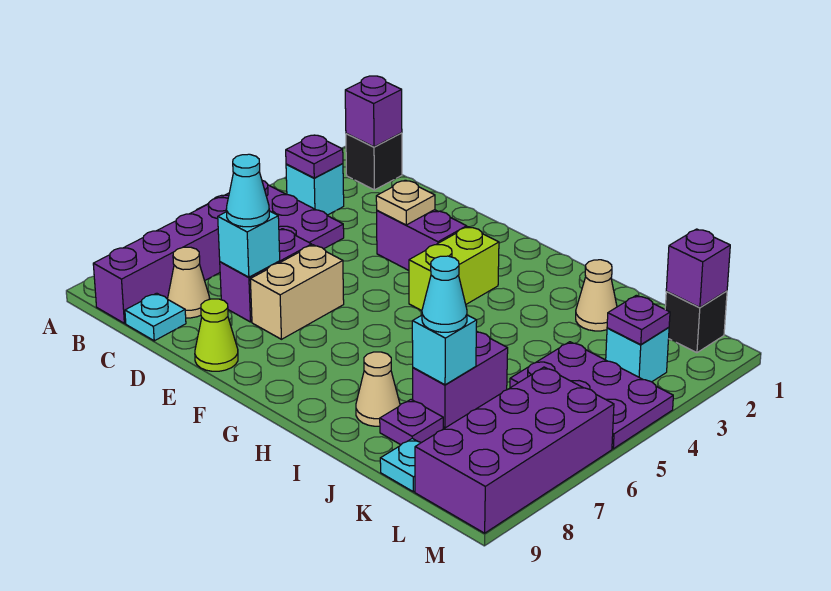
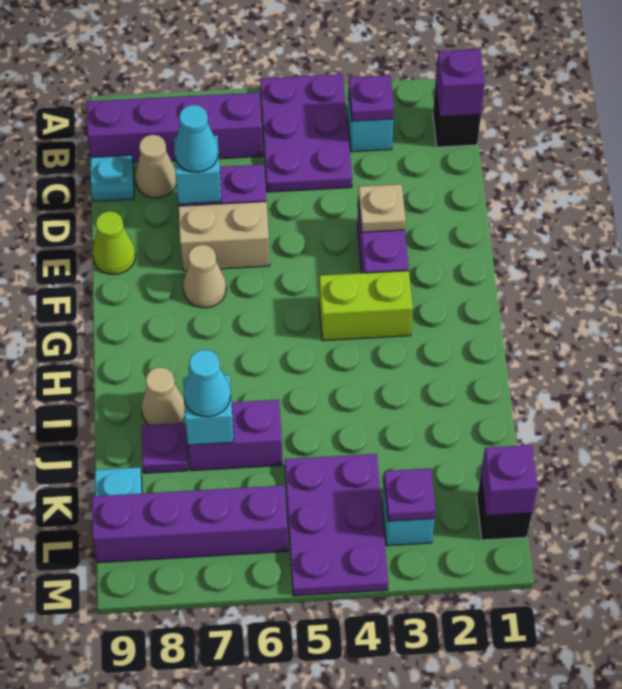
tan cone J2 level 1 -> tan cone F7 level 1
purple brick L6:M9 level 1 -> purple brick L6:L9 level 1

